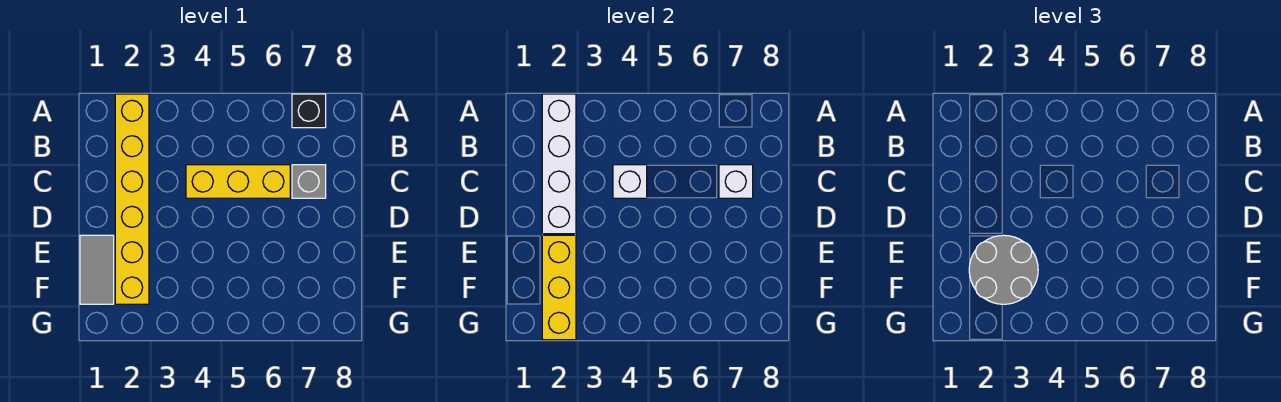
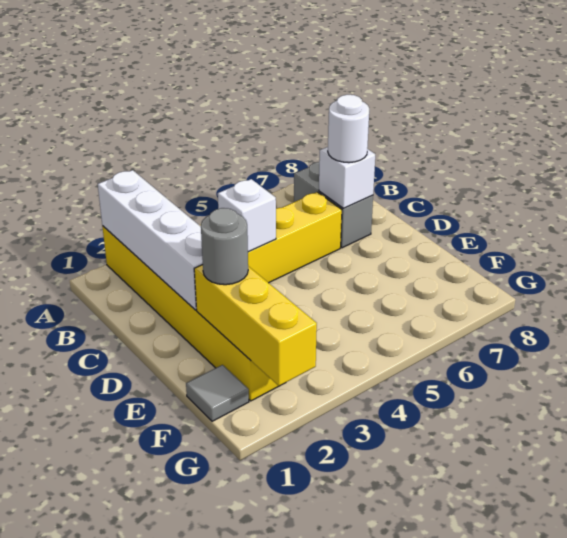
black brick A7 level 1 -> none
grey brick C7 level 1 -> grey brick B7:C7 level 1
none -> white round brick C7 level 3
grey tile E1:F1 level 1 -> grey tile F1 level 1
grey round brick E2:F3 level 3 -> grey round brick E2 level 3

